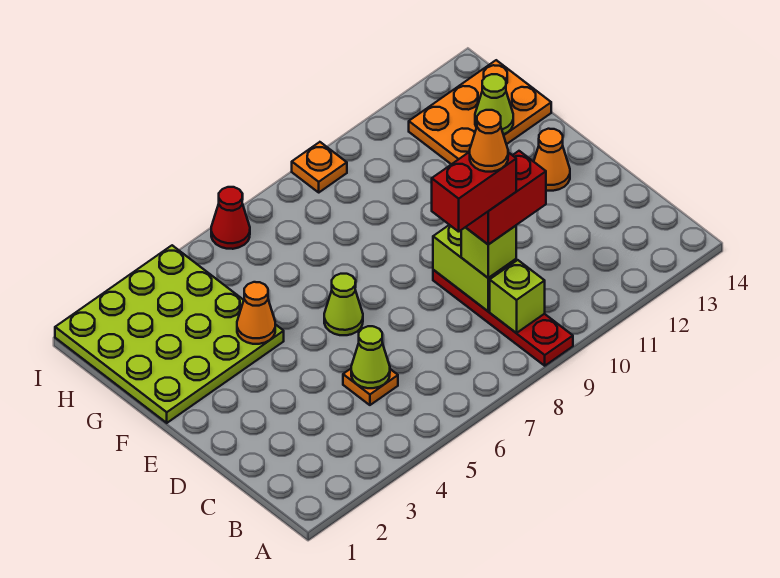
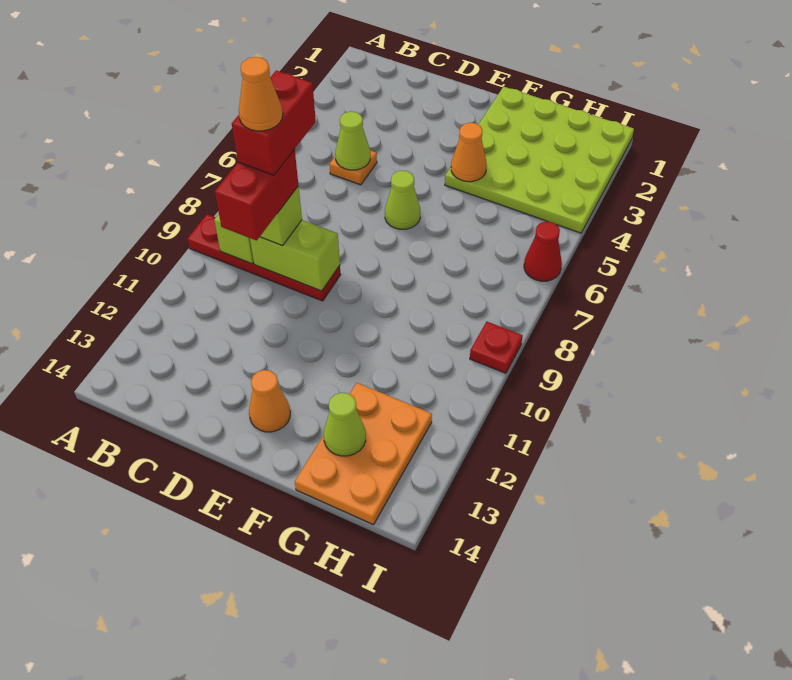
orange plate I9 level 1 -> red plate I9 level 1

